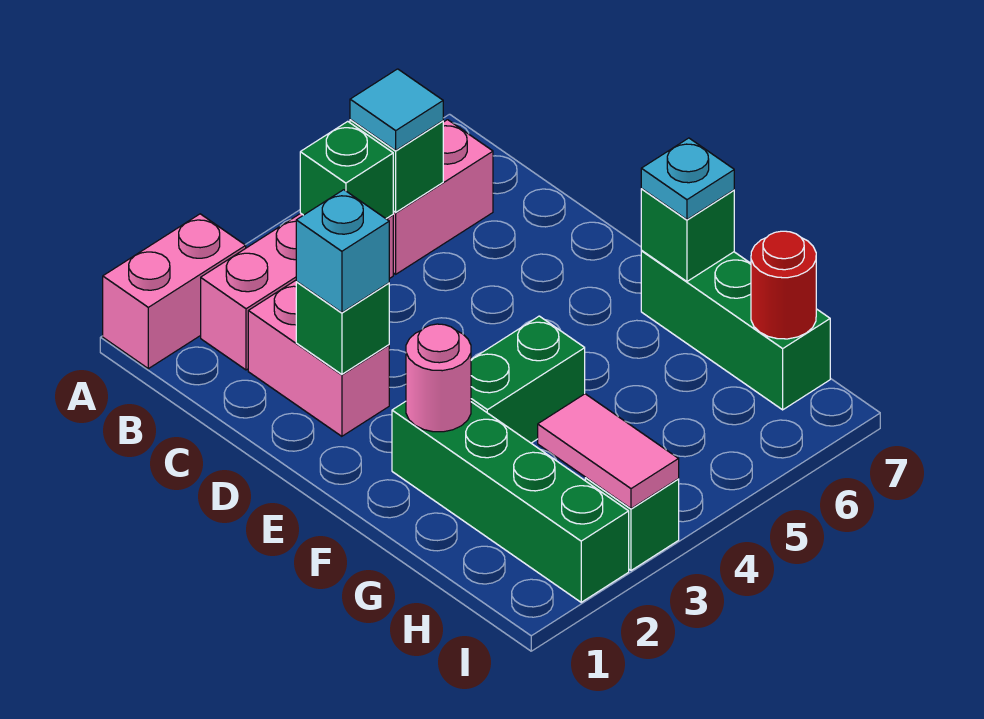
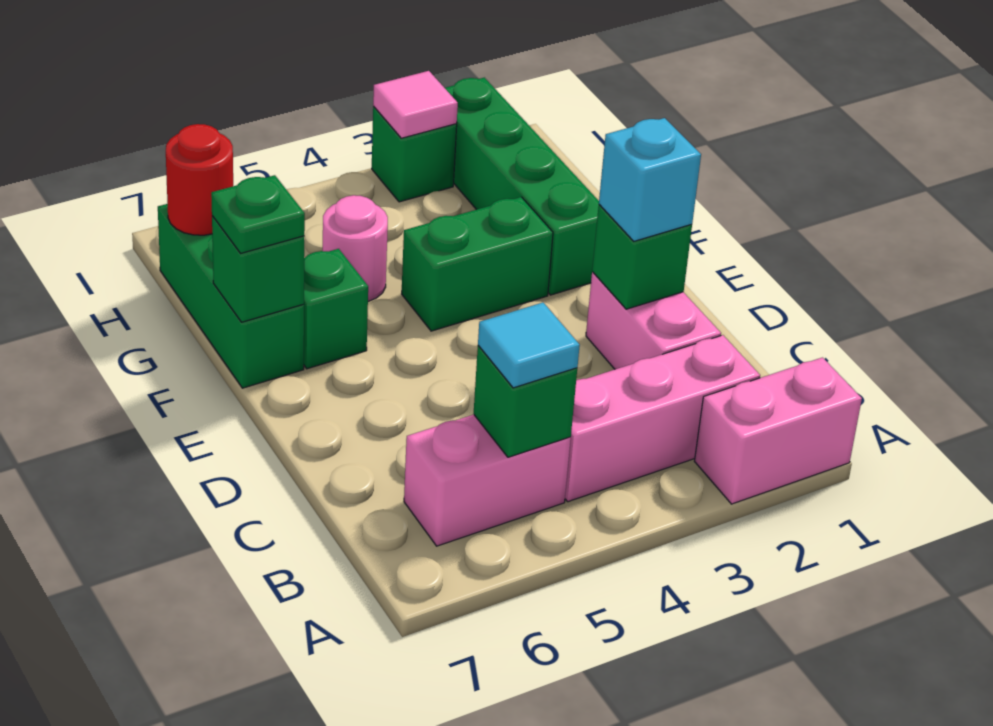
green brick B4 level 2 -> green brick F6 level 1
pink round brick F2 level 2 -> pink round brick G5 level 1
cyan plate F7 level 3 -> green plate F7 level 3
pink tile H3:I3 level 2 -> pink tile I3 level 2

